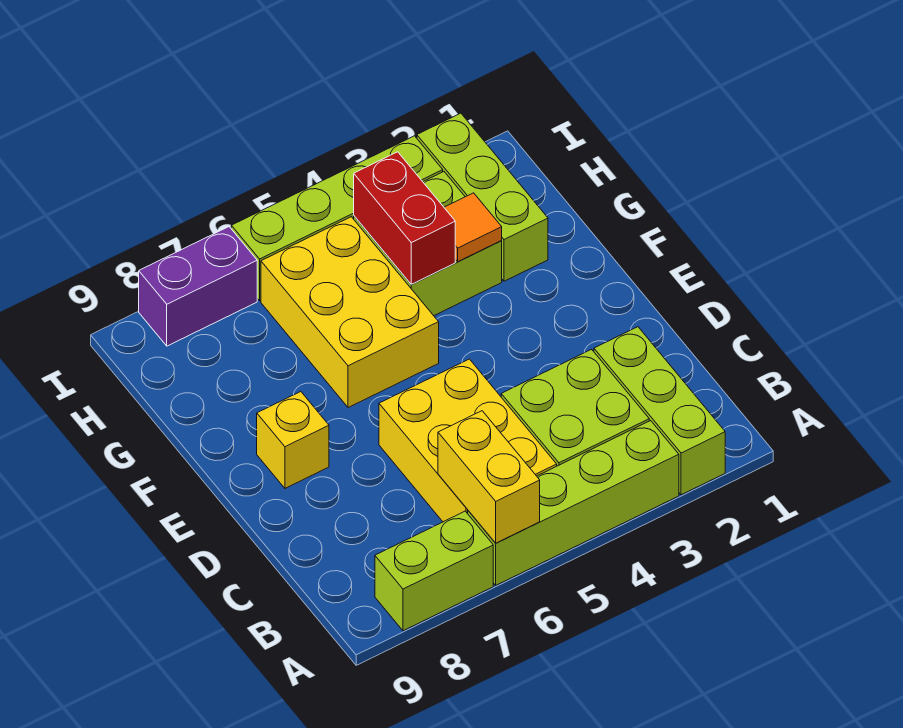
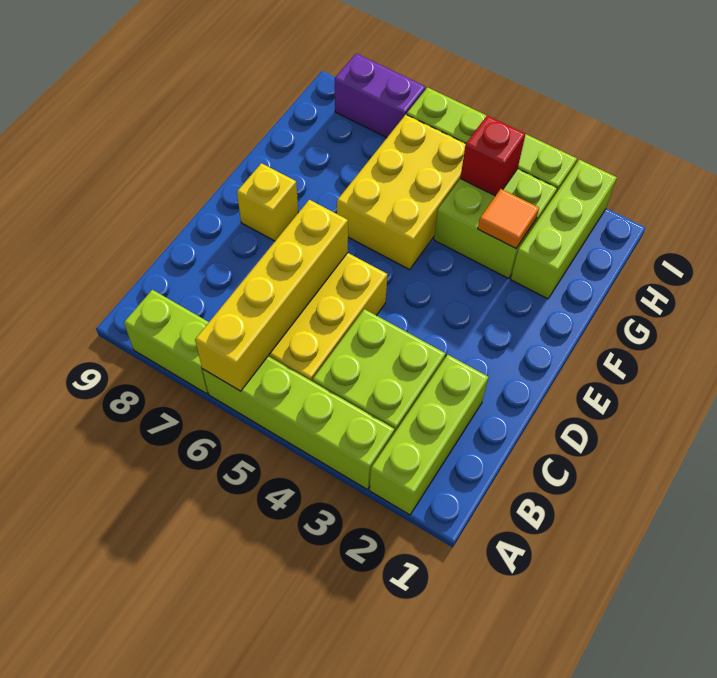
yellow brick A6:B6 level 2 -> yellow brick A6:D6 level 2
red brick G4:H4 level 2 -> red brick H4 level 2

